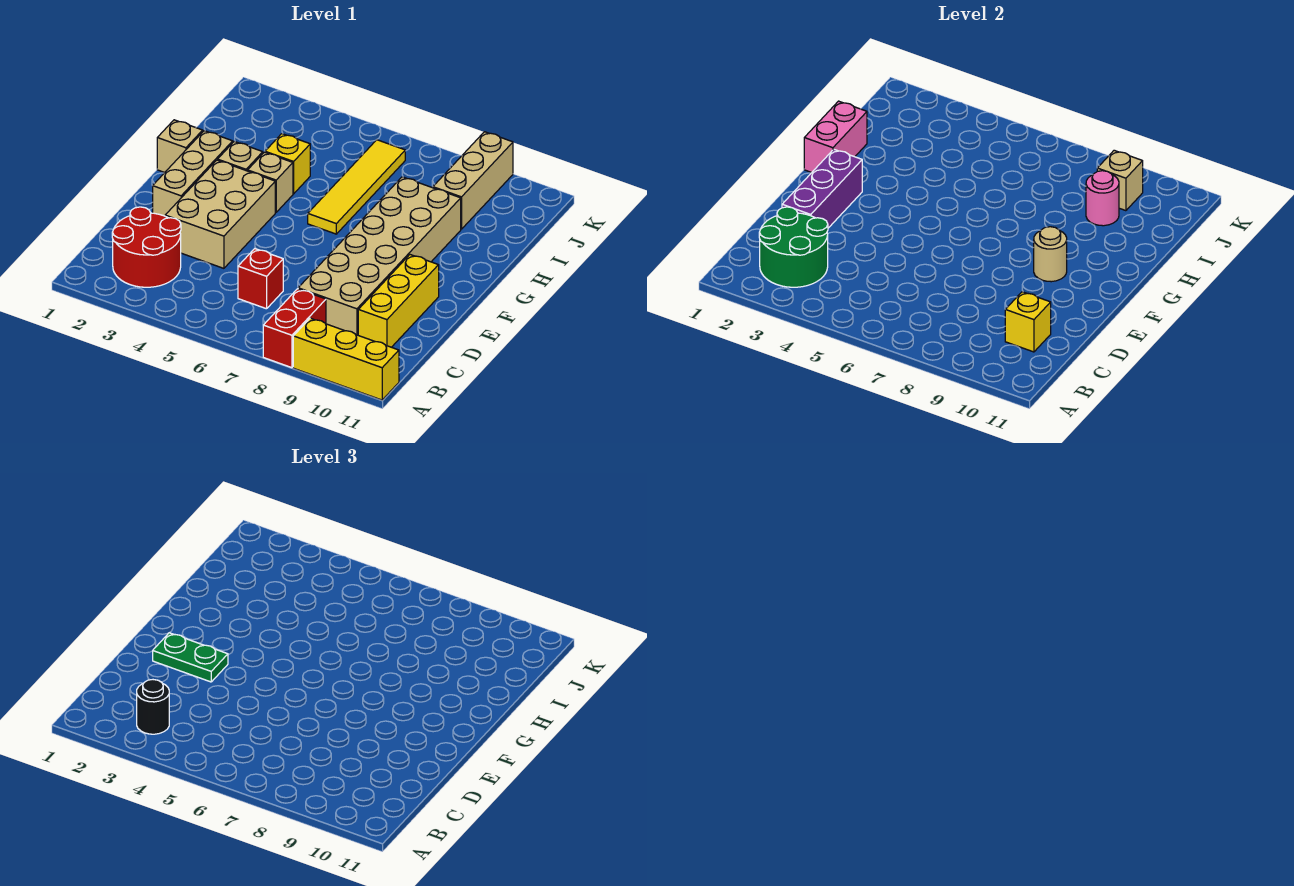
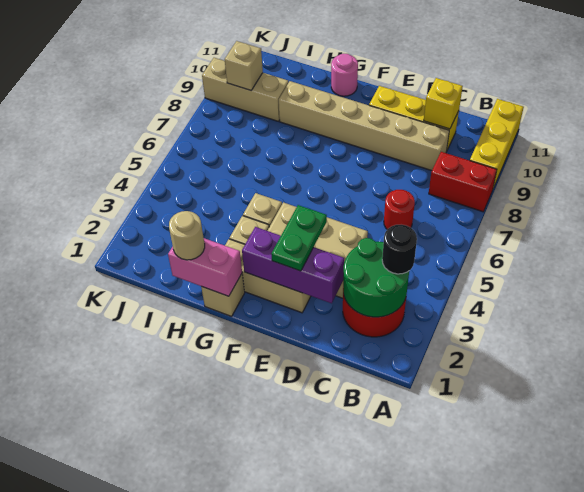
red brick C6 level 1 -> red round brick C6 level 1
tan brick C8:H9 level 1 -> tan brick C9:H9 level 1
tan round brick F9 level 2 -> tan round brick H1 level 3
yellow tile G6:J6 level 1 -> none
yellow brick H4 level 1 -> none
pink round brick I9 level 2 -> pink round brick G11 level 1

